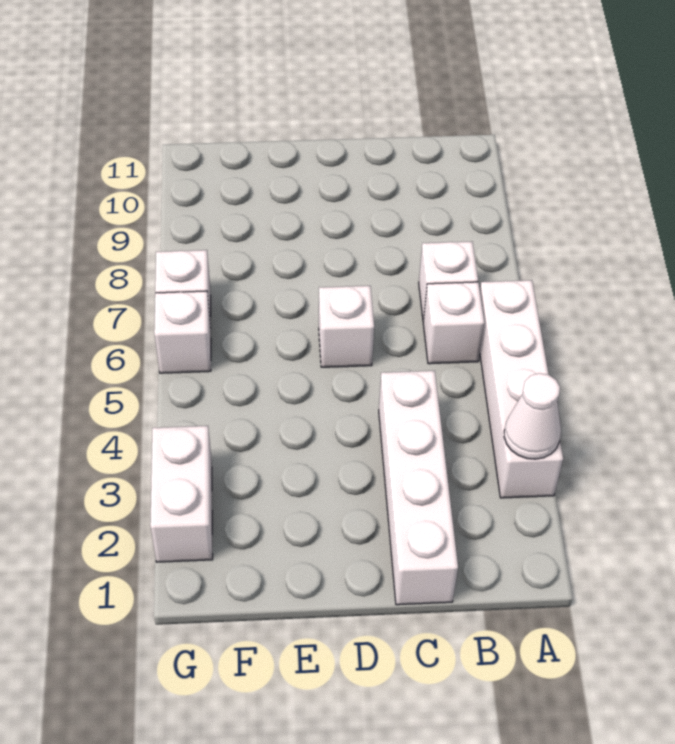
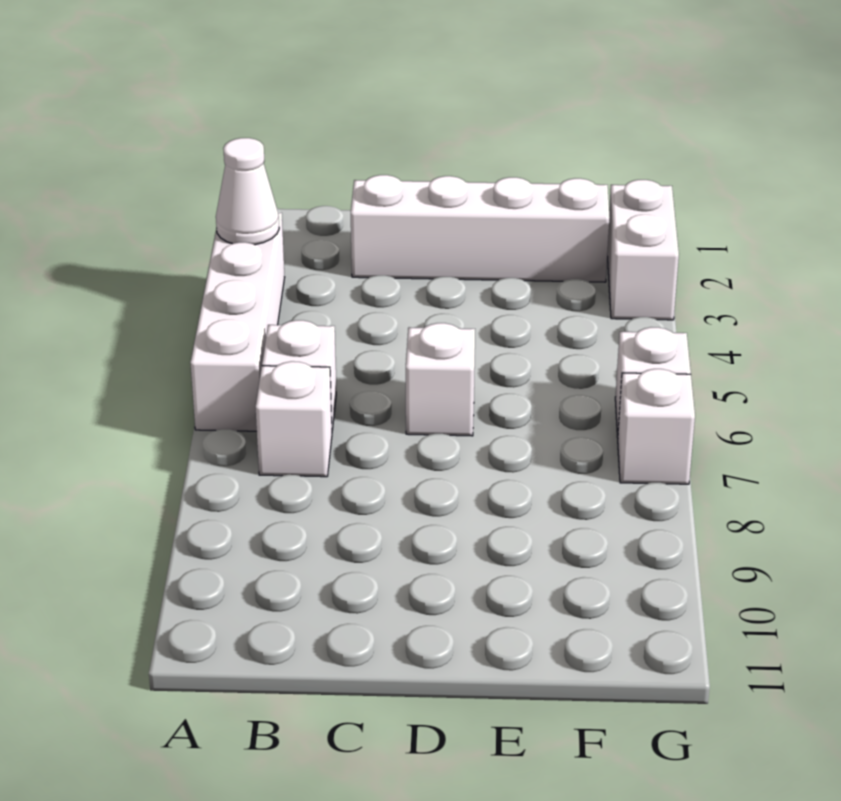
white brick C1:C4 level 1 -> white brick C2:F2 level 1

